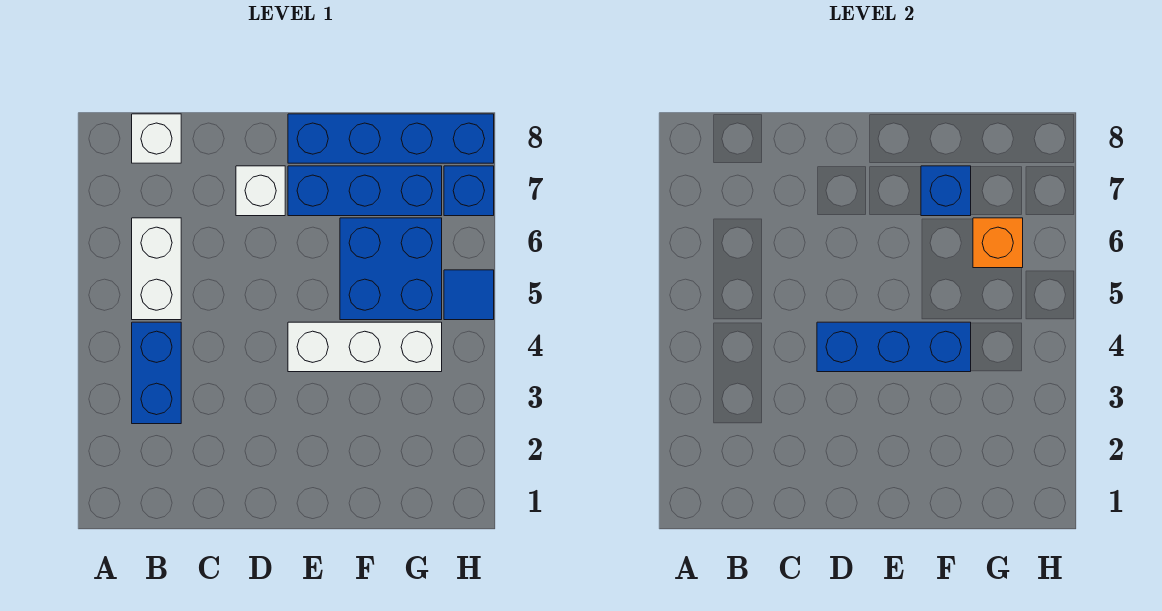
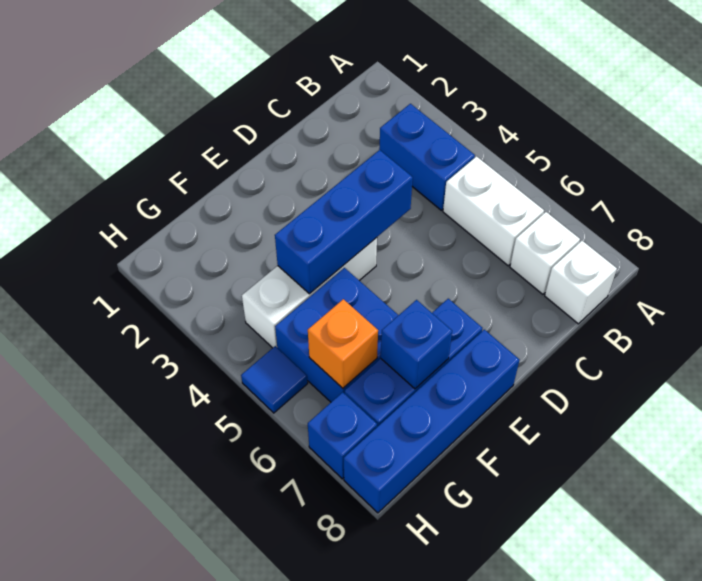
white brick D7 level 1 -> white brick B7 level 1

